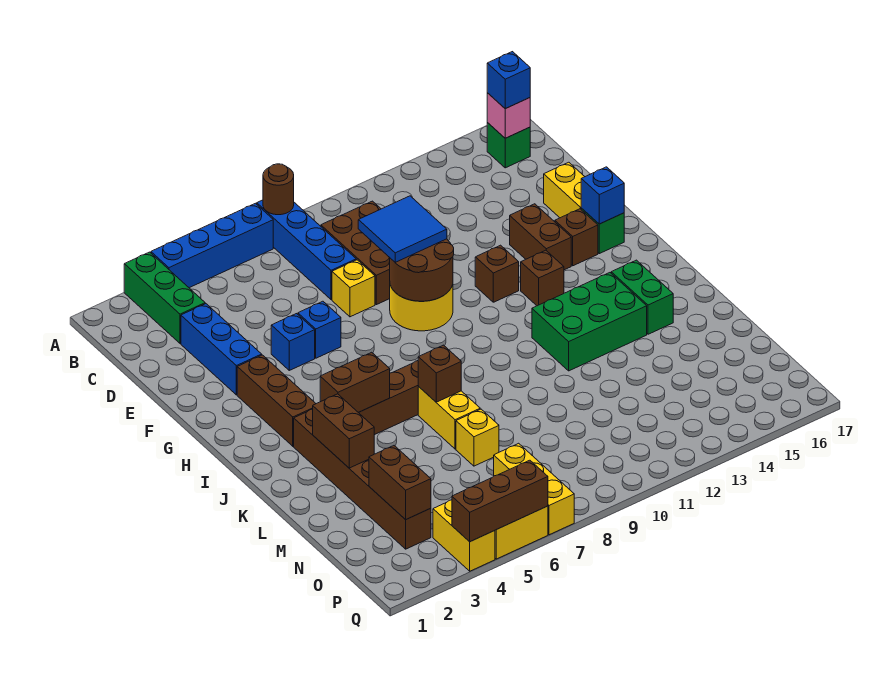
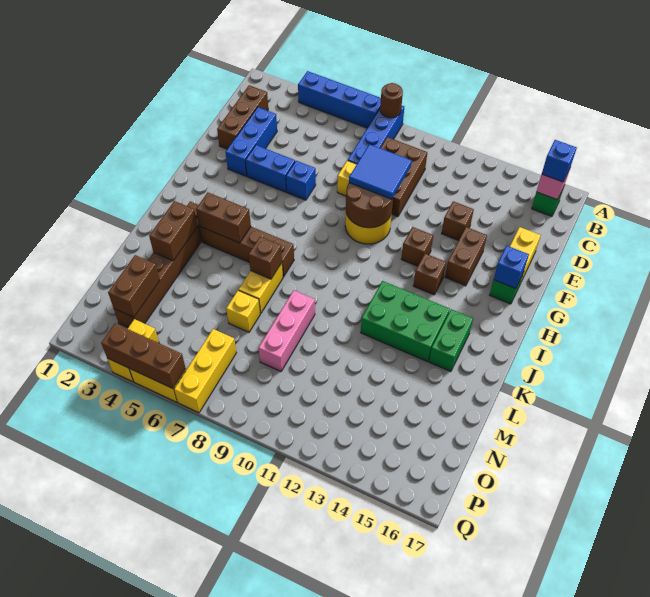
green brick A3:C3 level 1 -> none
blue brick F5 level 1 -> blue brick F4:F5 level 1
brown brick G3:I3 level 1 -> brown brick C2:E2 level 1
brown brick G15 level 1 -> brown brick E13 level 1
none -> pink brick L9:N9 level 1

